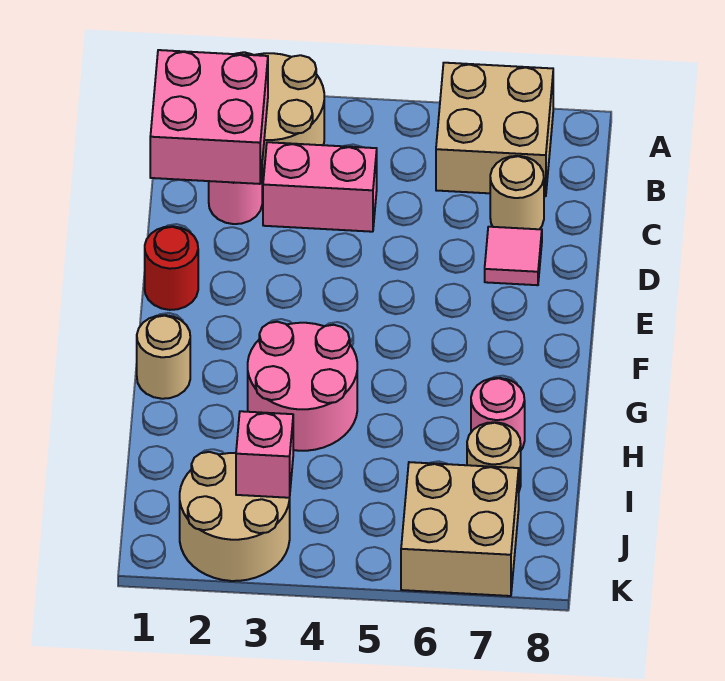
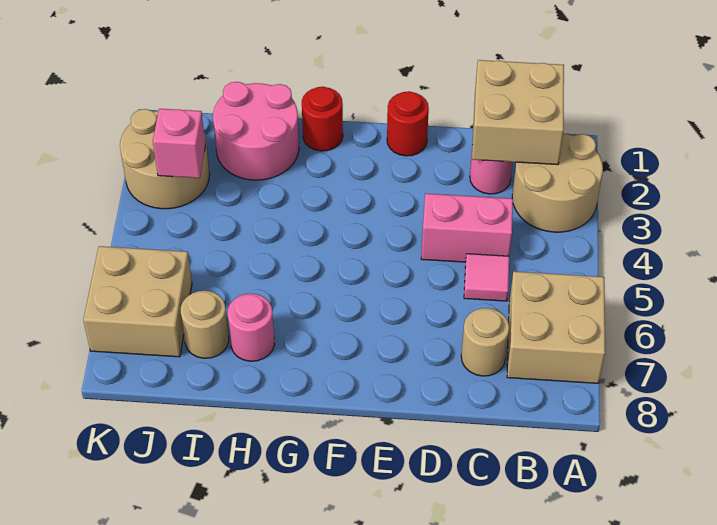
pink brick B1:C2 level 2 -> tan brick B1:C2 level 2
pink brick C3:C4 level 1 -> pink brick C4:D4 level 1
pink tile D7 level 1 -> pink tile C5 level 1
tan round brick G1 level 1 -> red round brick G1 level 1
pink round brick G3:H4 level 1 -> pink round brick H1:I2 level 1

